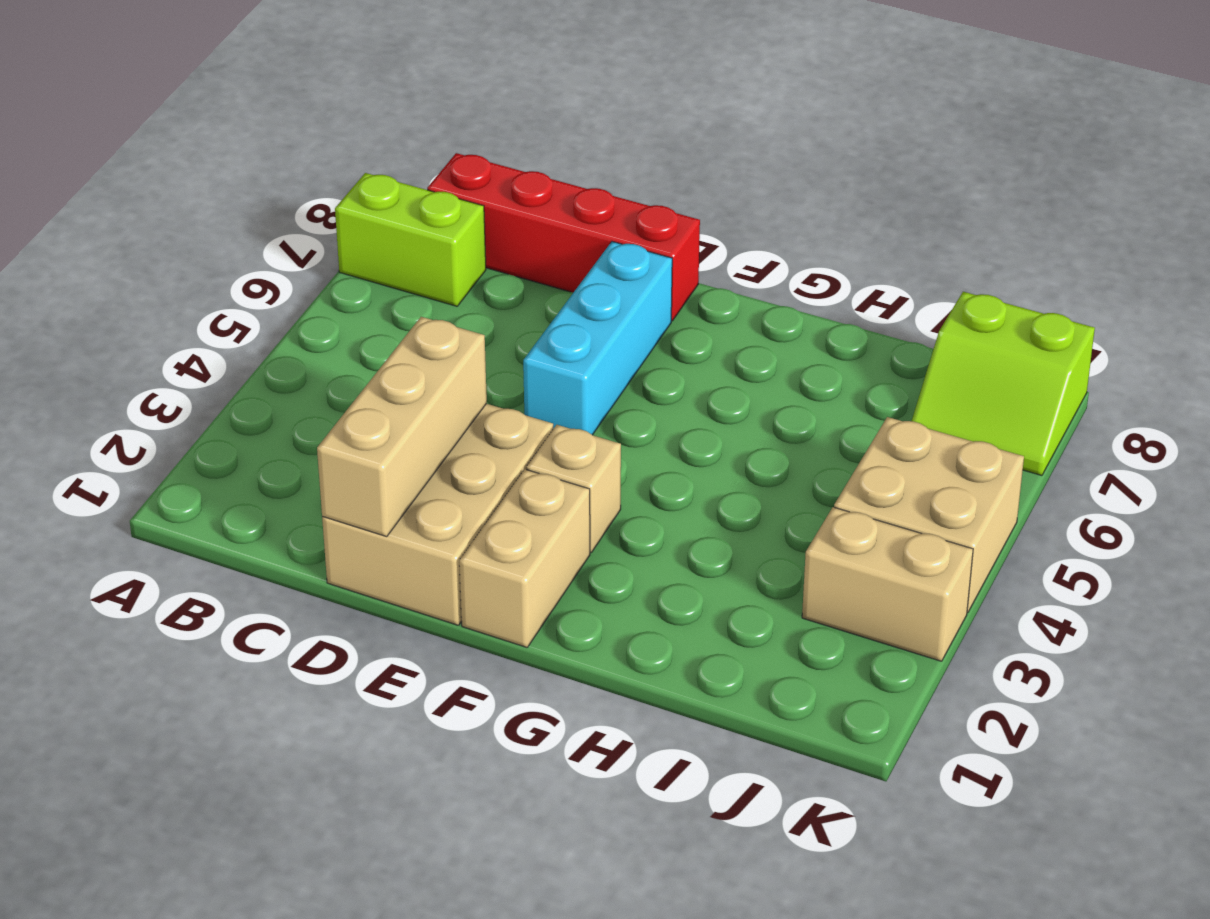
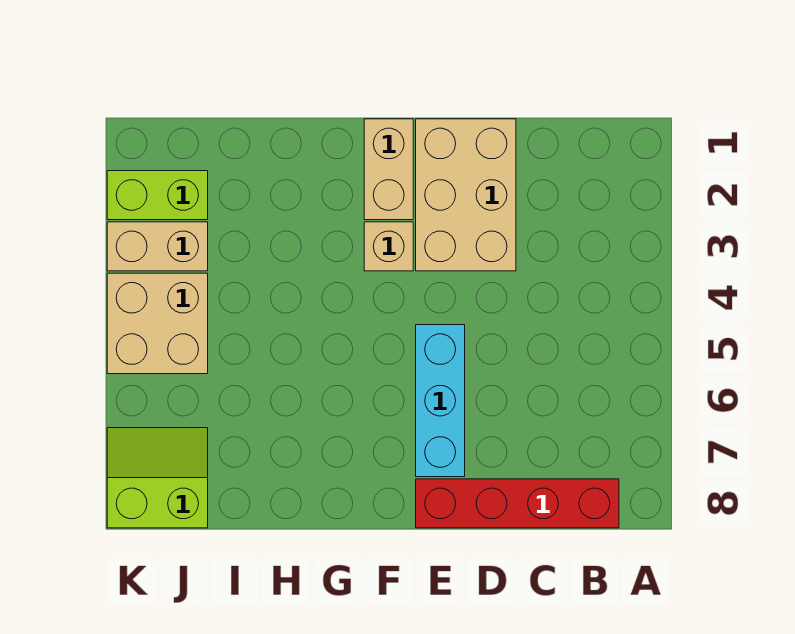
lime brick A7:B7 level 1 -> lime brick J2:K2 level 1
tan brick D1:D3 level 2 -> none

